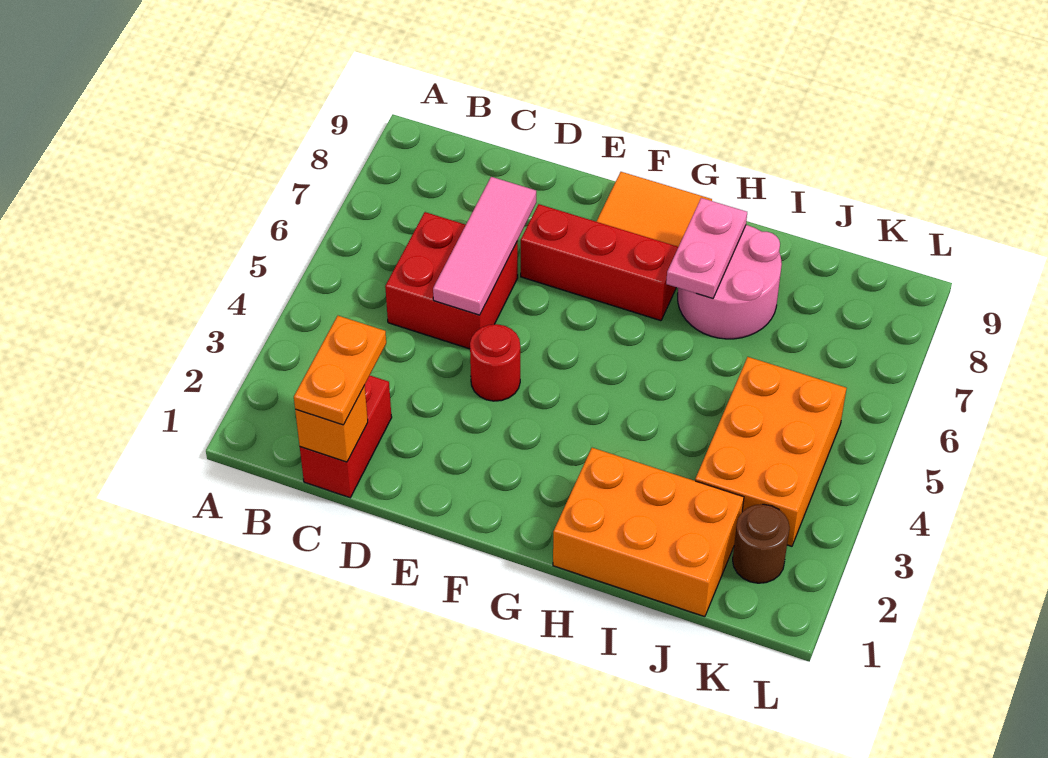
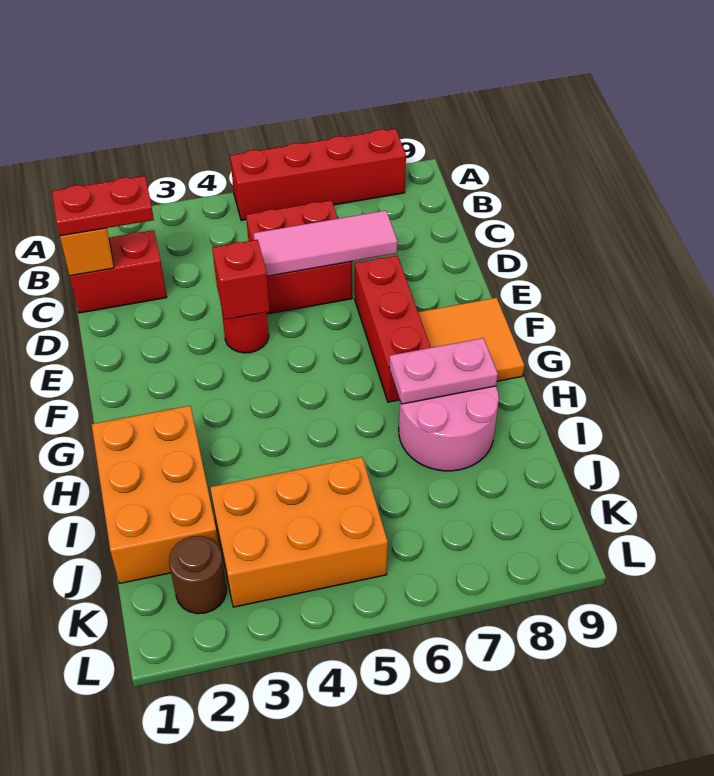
none -> red brick A5:A8 level 1
orange plate C1:C2 level 3 -> red plate C1:C2 level 3
none -> red brick E4 level 2

